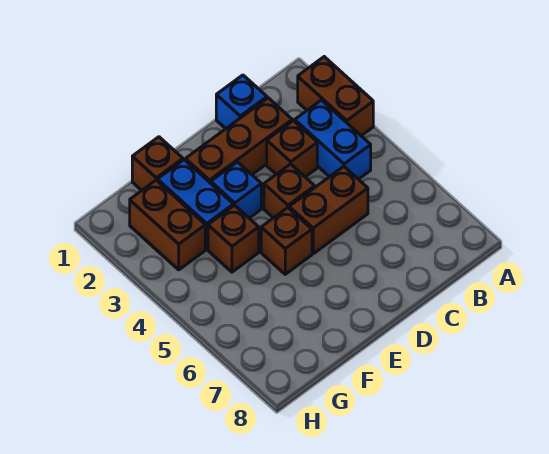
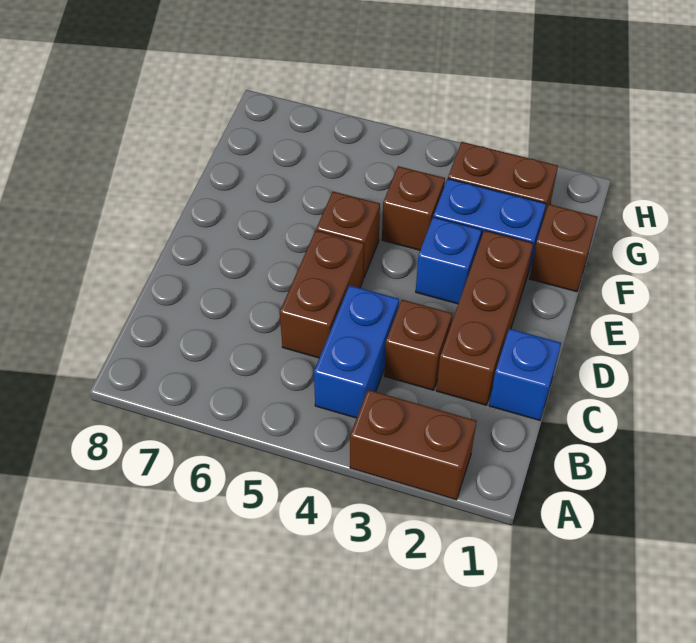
blue brick B3:B4 level 1 -> blue brick B4:C4 level 1
brown brick D4 level 1 -> none

